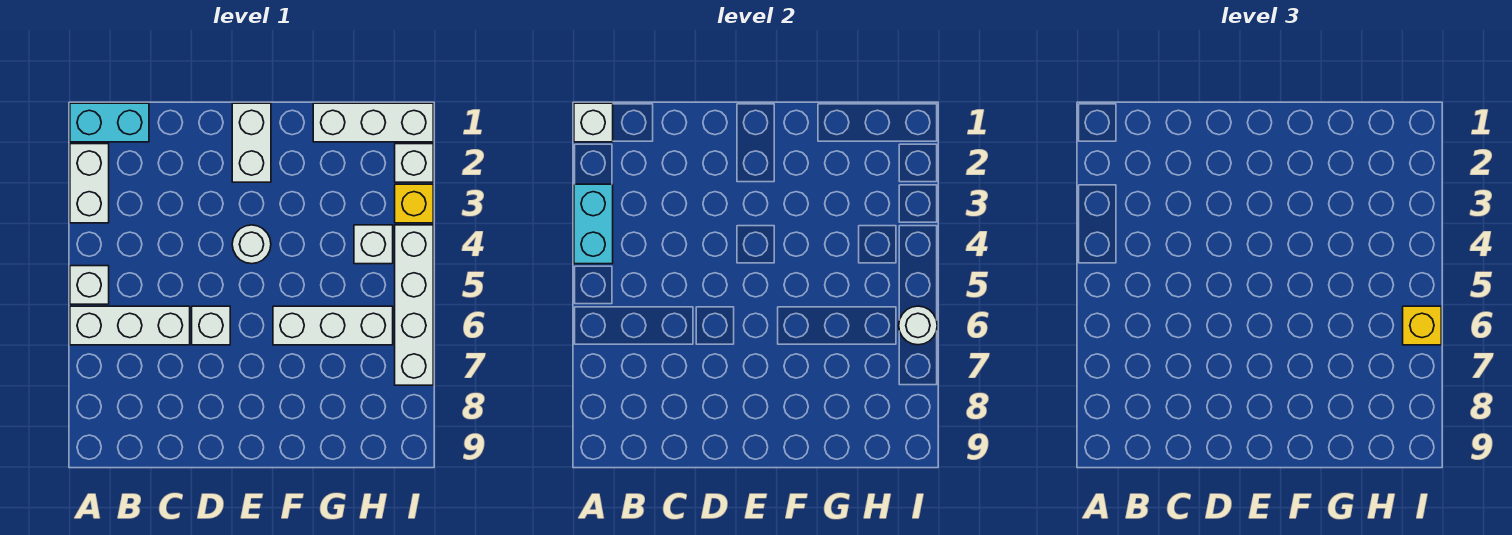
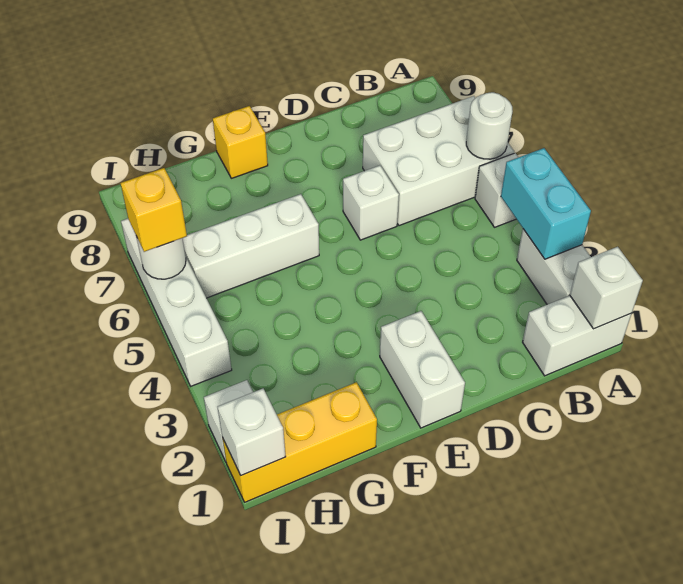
cyan brick A1:B1 level 1 -> white brick A1:B1 level 1
white brick A6:C6 level 1 -> white brick A6:C7 level 1
white round brick E4 level 1 -> white round brick A6 level 2
white brick G1:I1 level 1 -> yellow brick G1:I1 level 1
white brick H4 level 1 -> white brick I1 level 2
yellow brick I3 level 1 -> yellow brick F9 level 1

